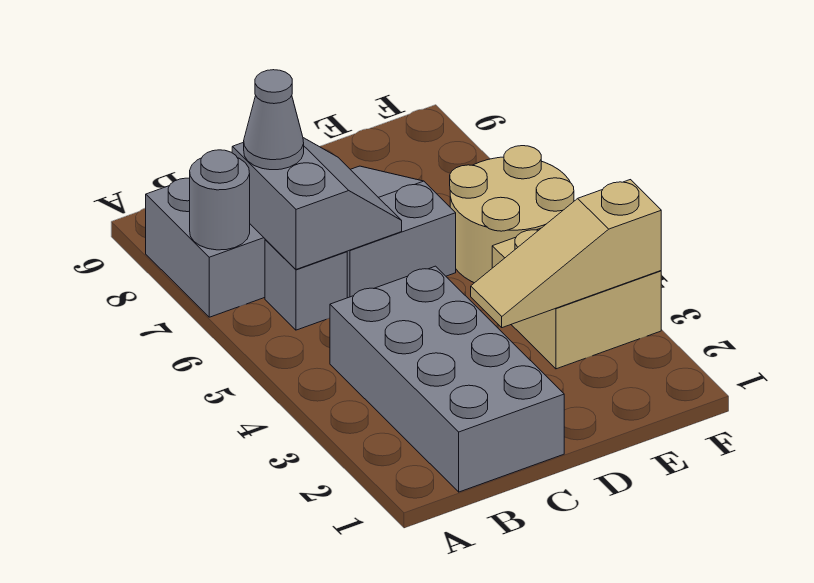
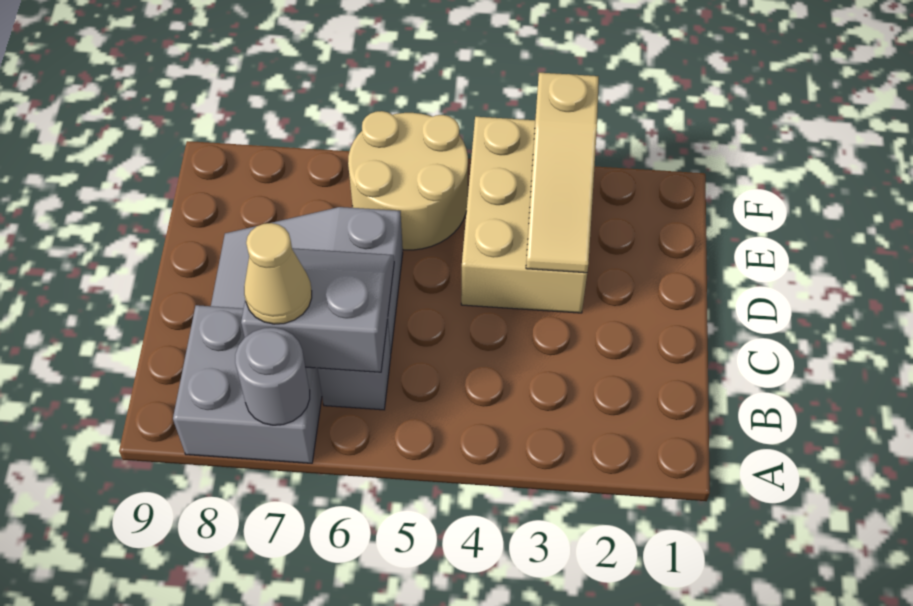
grey brick B1:C4 level 1 -> none
grey cone B7 level 3 -> tan cone B7 level 3
tan brick E3:F4 level 1 -> tan brick D3:F4 level 1

